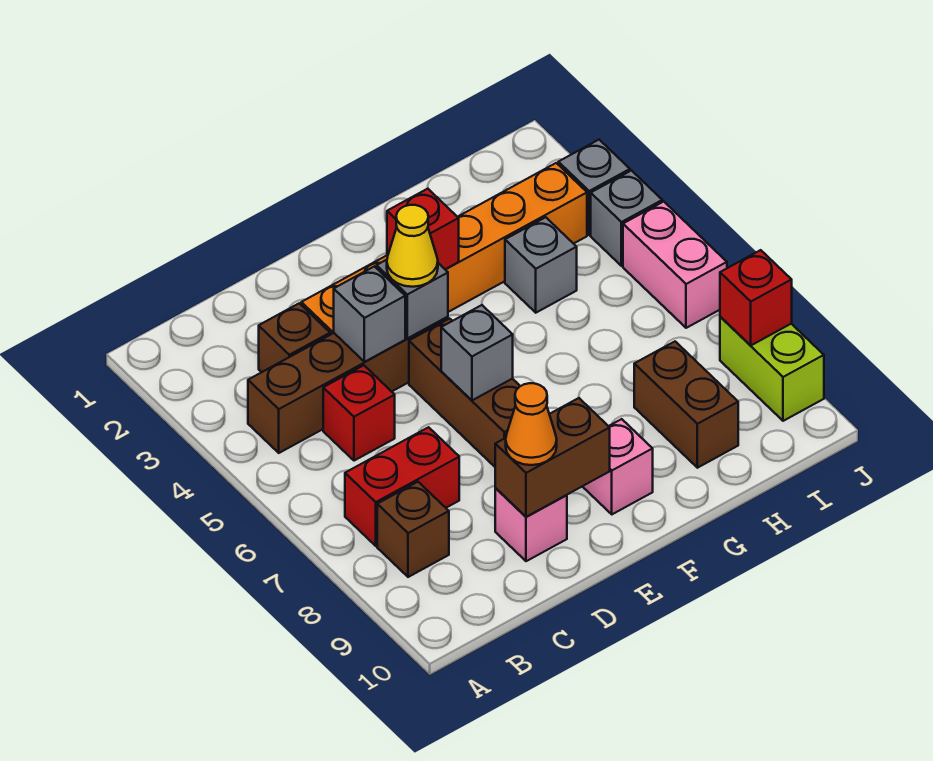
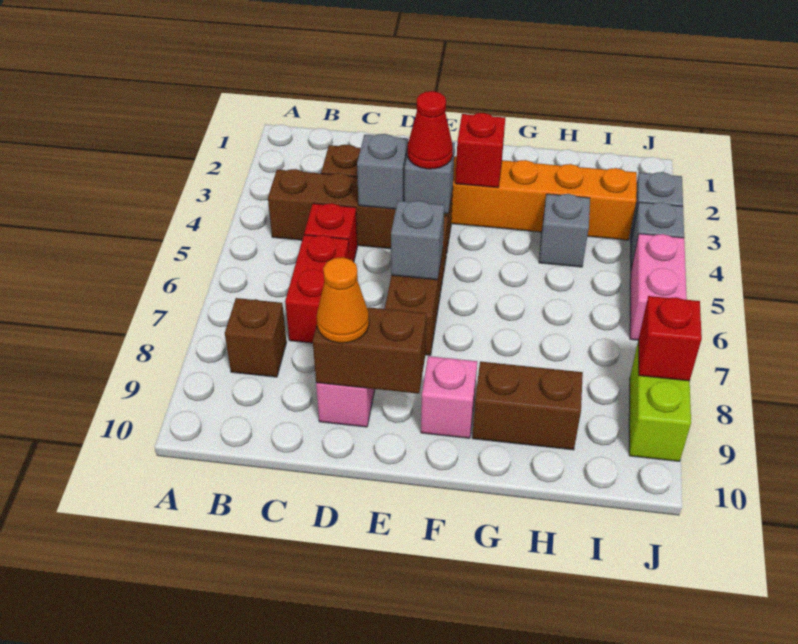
red brick B7:C7 level 1 -> red brick C6:C7 level 1
yellow cone E4 level 3 -> red cone E4 level 3
brown brick H8:H9 level 1 -> brown brick G9:H9 level 1

